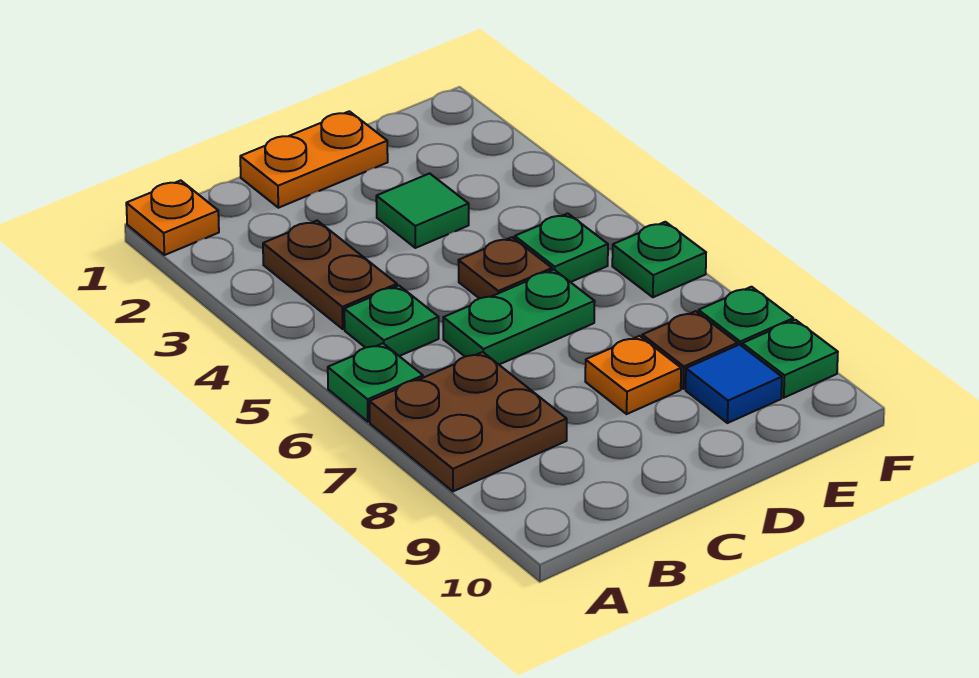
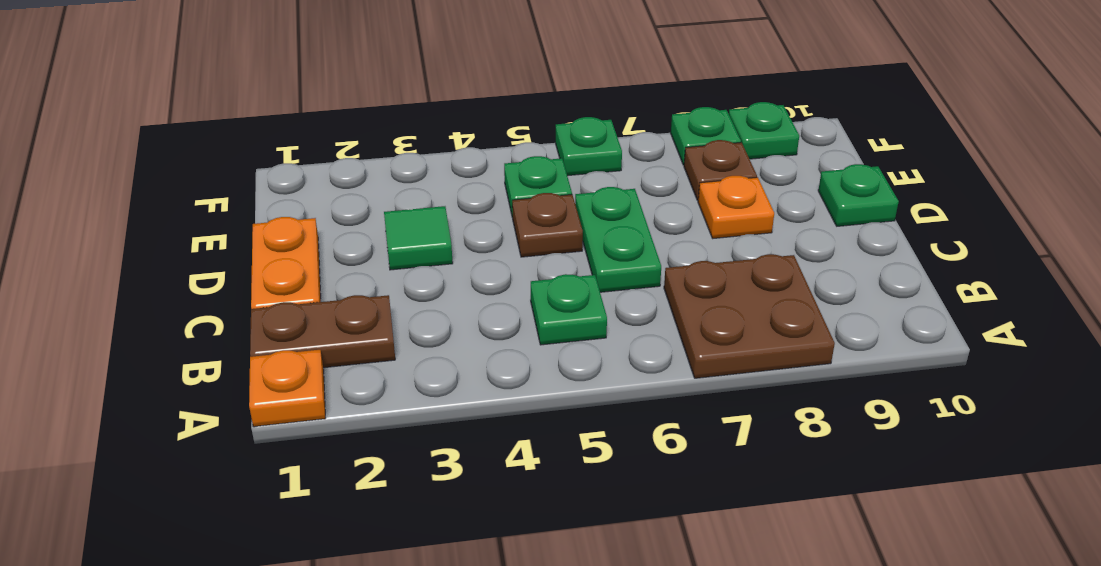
green plate A6 level 1 -> green plate D10 level 1
brown plate B3:B4 level 1 -> brown plate B1:B2 level 1
blue tile E9 level 1 -> none

